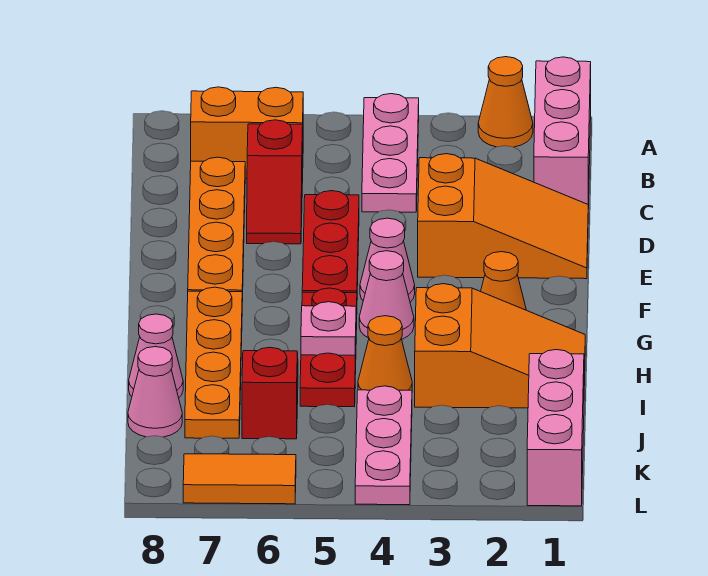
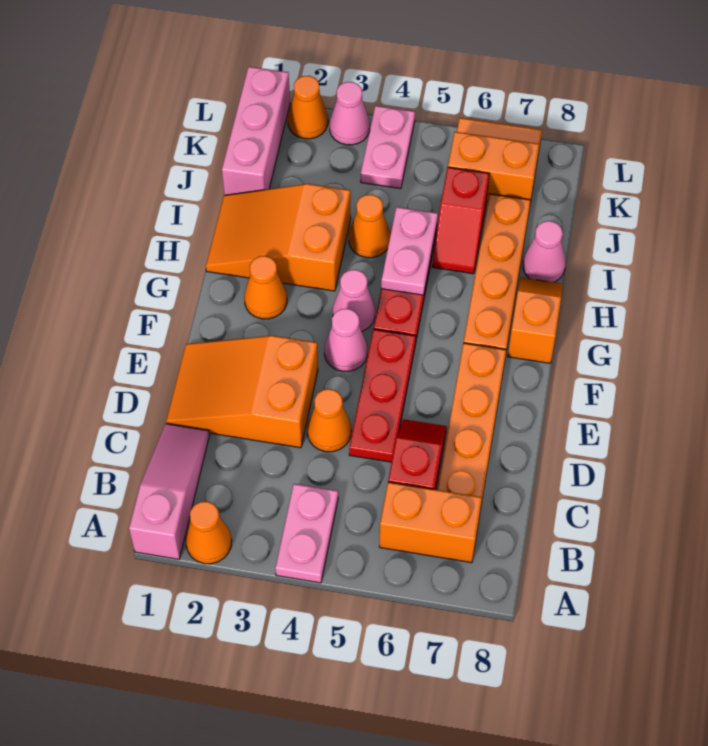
pink brick A1:C1 level 1 -> pink slope A1:C1 level 1 top A
pink plate A4:C4 level 1 -> pink plate A4:B4 level 1
none -> orange cone D4 level 1
none -> orange slope G8:H8 level 1 top G
pink plate H5 level 2 -> pink plate H5:I5 level 2
pink plate J4:L4 level 1 -> pink plate K4:L4 level 1
pink cone J8 level 1 -> pink cone L3 level 1
none -> orange brick K6:K7 level 1
none -> orange cone L2 level 1

